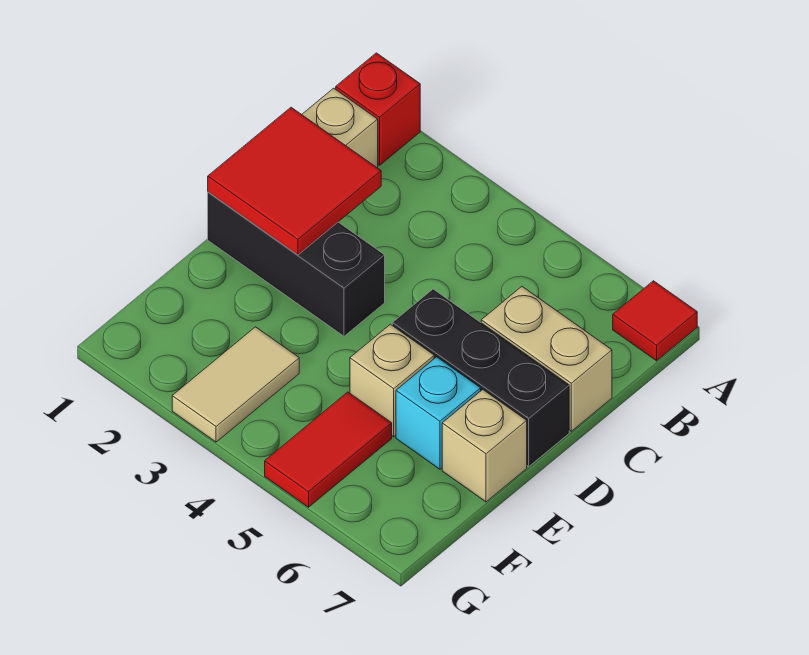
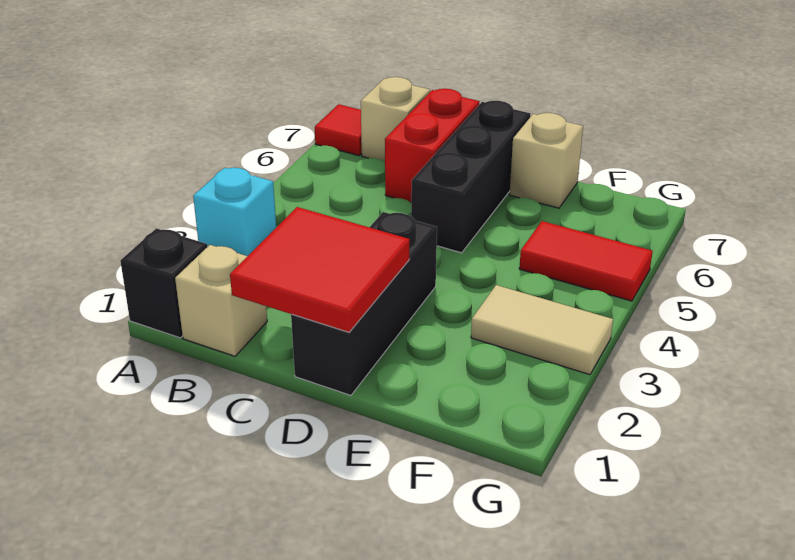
red brick A1 level 1 -> black brick A1 level 1
tan brick C6:C7 level 1 -> red brick C6:C7 level 1
tan brick E5 level 1 -> tan brick B7 level 1
cyan brick E6 level 1 -> cyan brick A3 level 1

